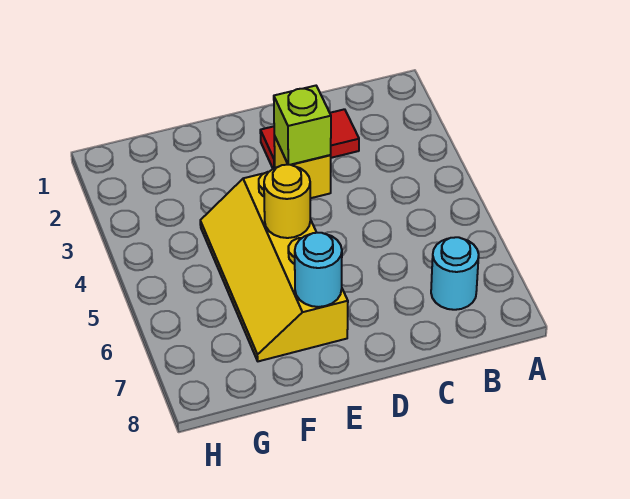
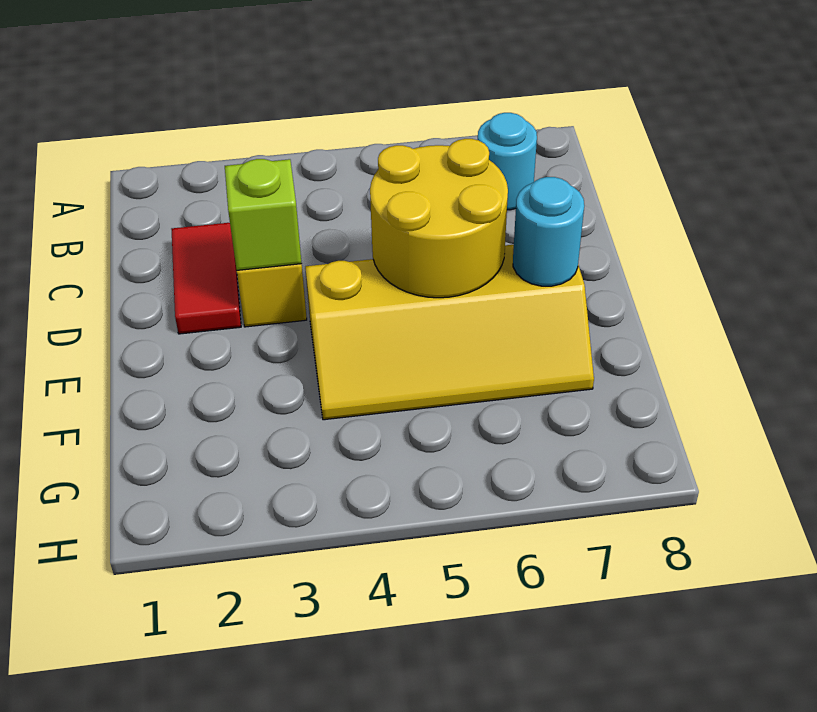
yellow round brick E5 level 2 -> yellow round brick D5:E6 level 2

